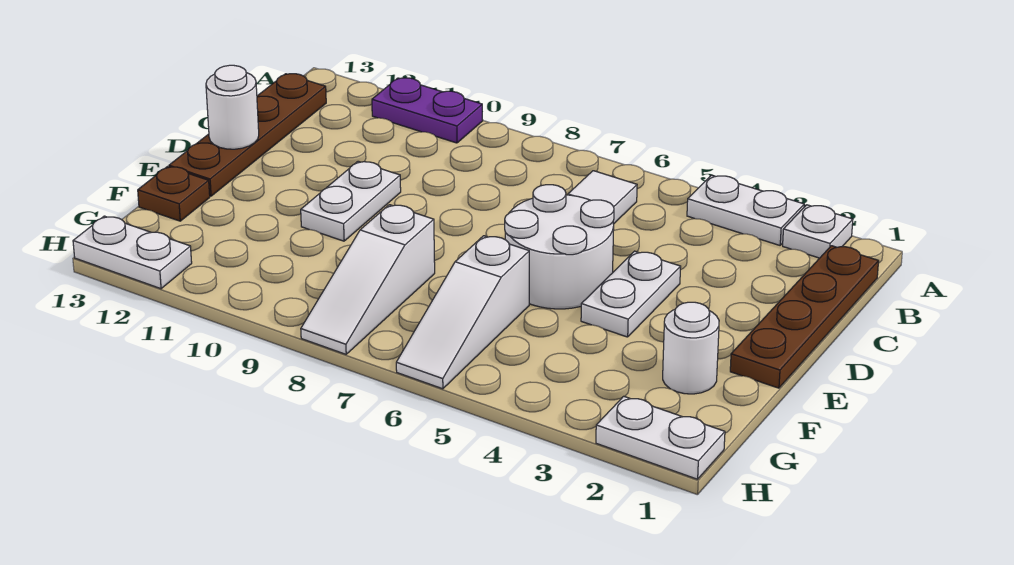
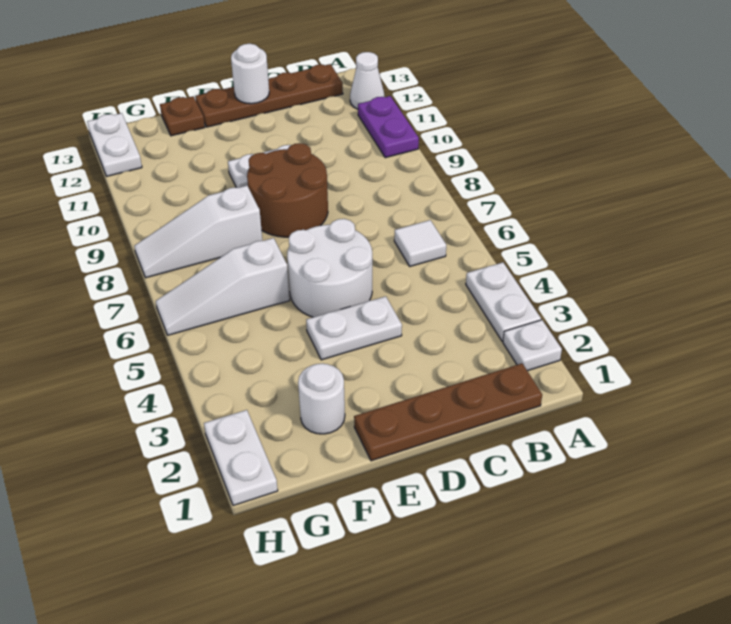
none -> white cone A12 level 1
none -> brown round brick D8:E9 level 1

